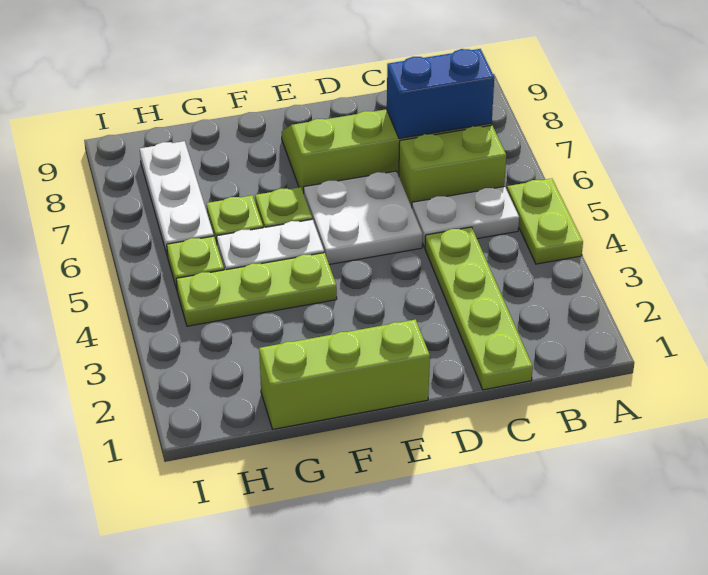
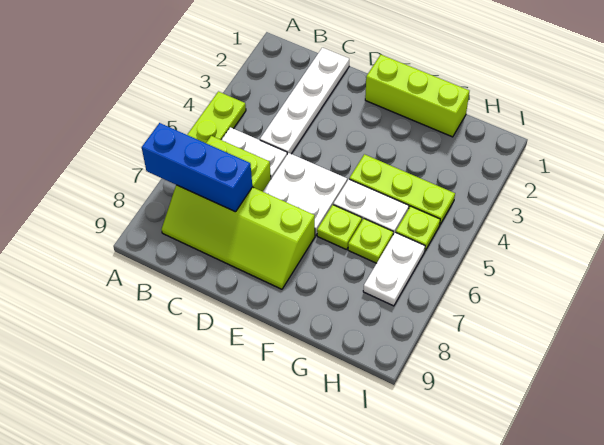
blue brick B7:C7 level 2 -> blue brick A7:C7 level 2
lime plate C1:C4 level 1 -> white plate C1:C4 level 1
white plate H6:H8 level 1 -> white plate H6:H7 level 1

